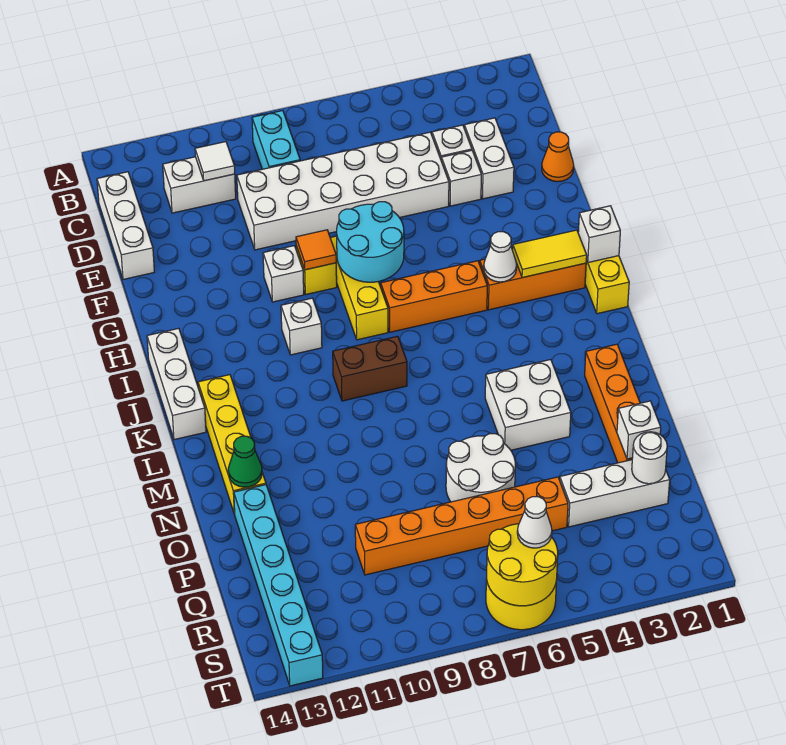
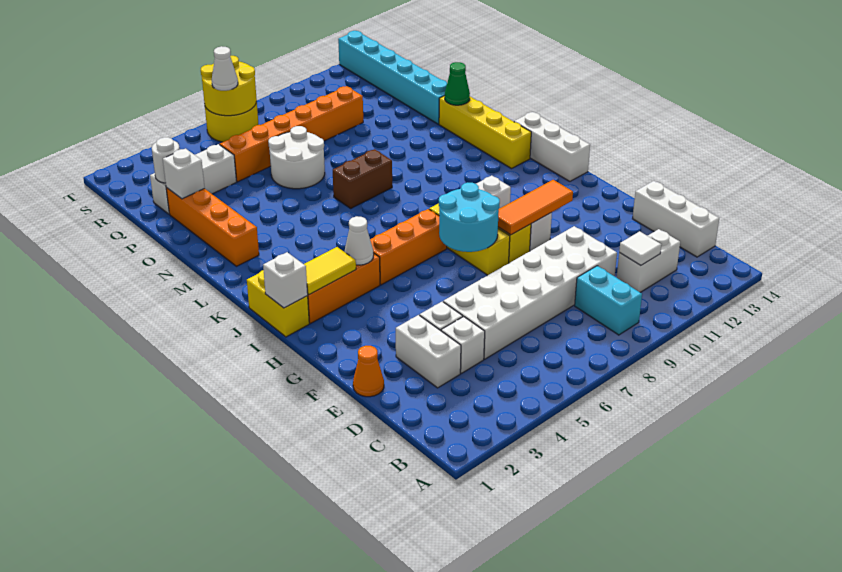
orange tile G9 level 2 -> orange tile G9:G11 level 2
brown brick K8:K9 level 1 -> brown brick M7:M8 level 1
white brick M4:N5 level 1 -> none

